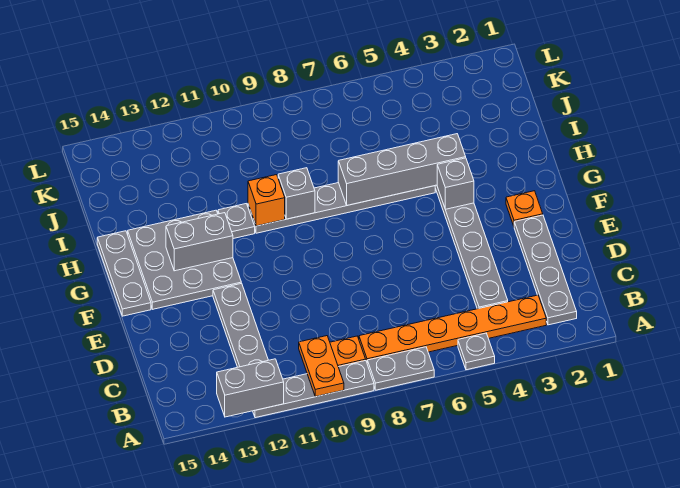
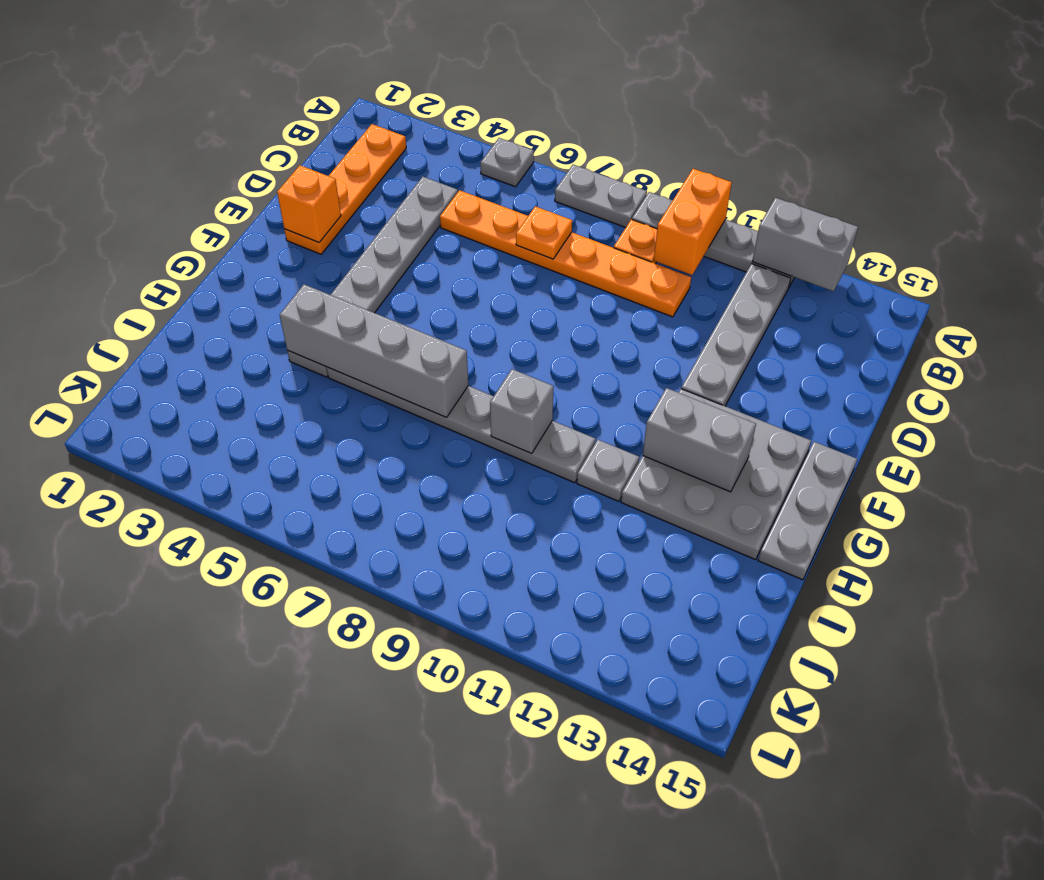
orange plate A10:B10 level 2 -> orange brick A10:B10 level 2
grey plate B2:E2 level 1 -> orange plate B2:E2 level 1
orange plate B3:B8 level 1 -> orange plate C5:C10 level 1
orange plate F2 level 1 -> orange plate C7 level 2
grey brick G4 level 2 -> none
orange brick H10 level 2 -> orange brick E2 level 2

